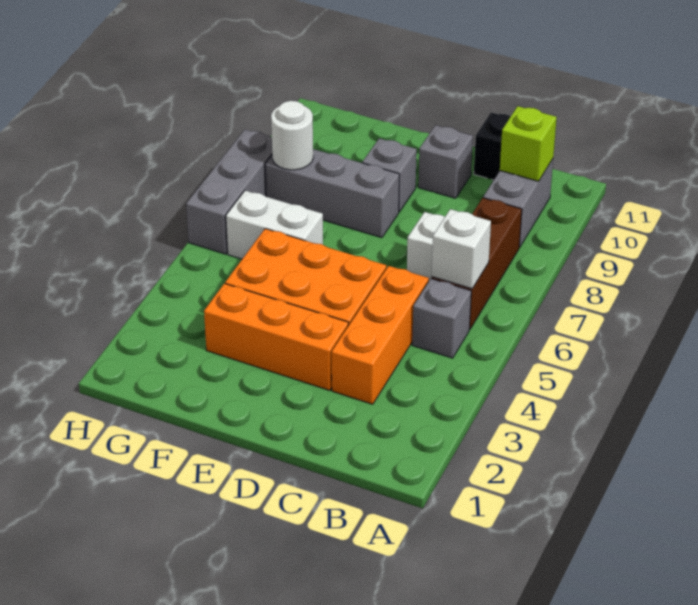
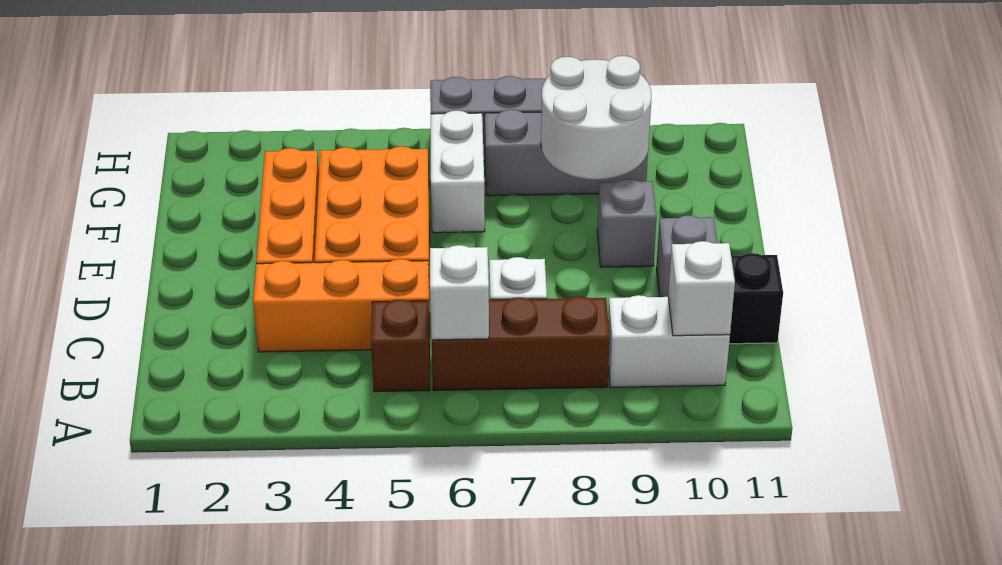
grey brick B5 level 1 -> brown brick B5 level 1
grey brick B9:B10 level 1 -> white brick B9:B10 level 1
lime brick B10 level 2 -> white brick B10 level 2
grey brick E8:G8 level 1 -> grey brick G7:G9 level 1
white round brick G8 level 2 -> white round brick F8:G9 level 2

